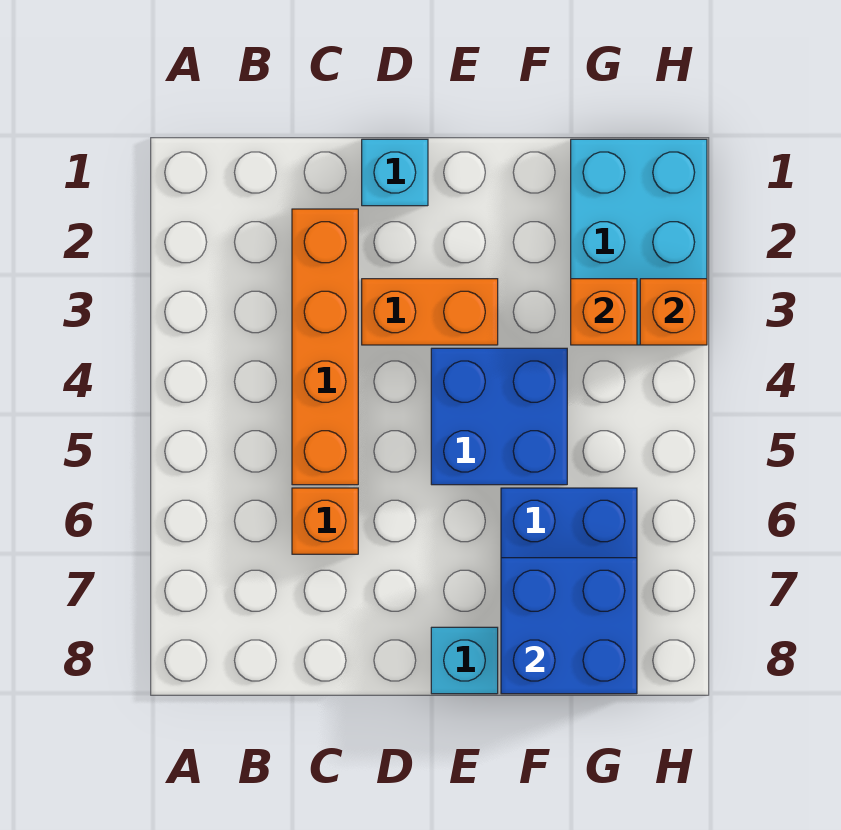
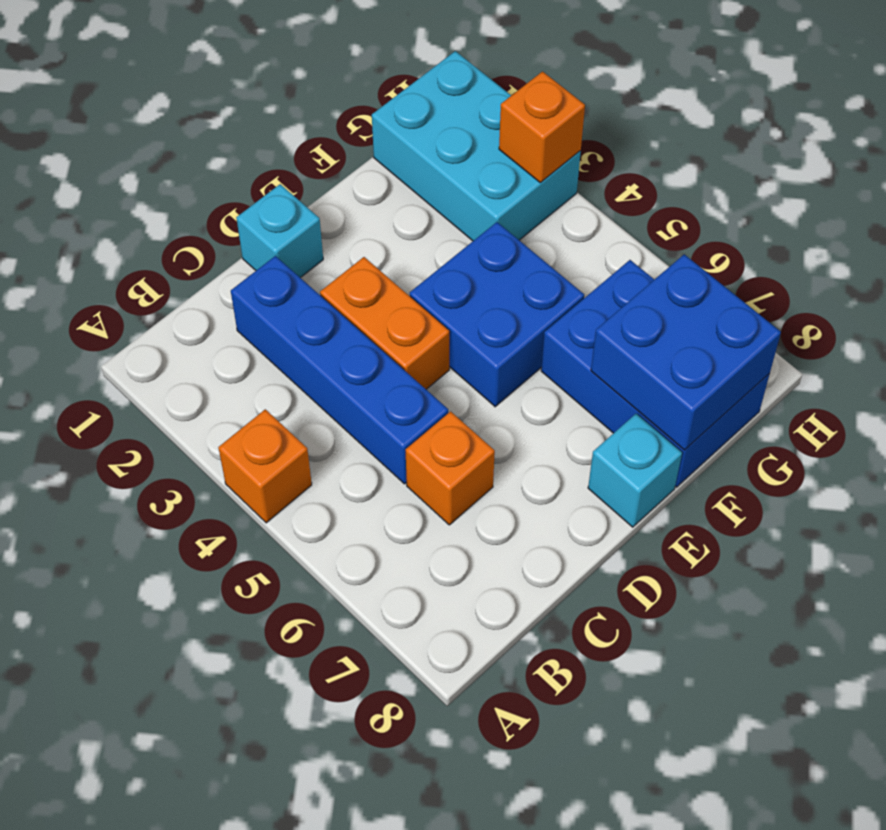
orange brick C2:C5 level 1 -> blue brick C2:C5 level 1
orange brick D3:E3 level 1 -> orange brick D3:D4 level 1
orange brick G3 level 2 -> orange brick A4 level 1

